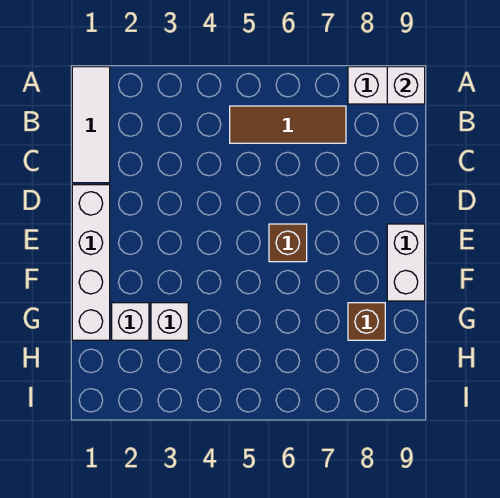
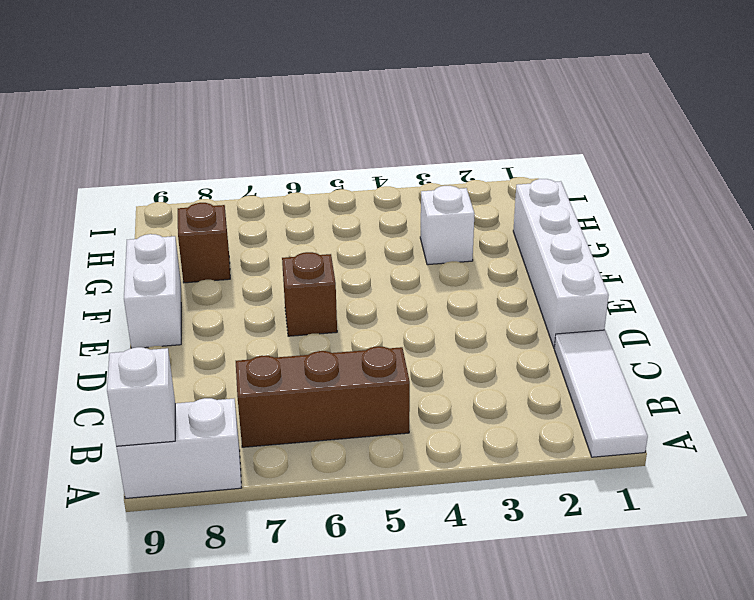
brown tile B5:B7 level 1 -> brown brick B5:B7 level 1
white brick G2 level 1 -> none

